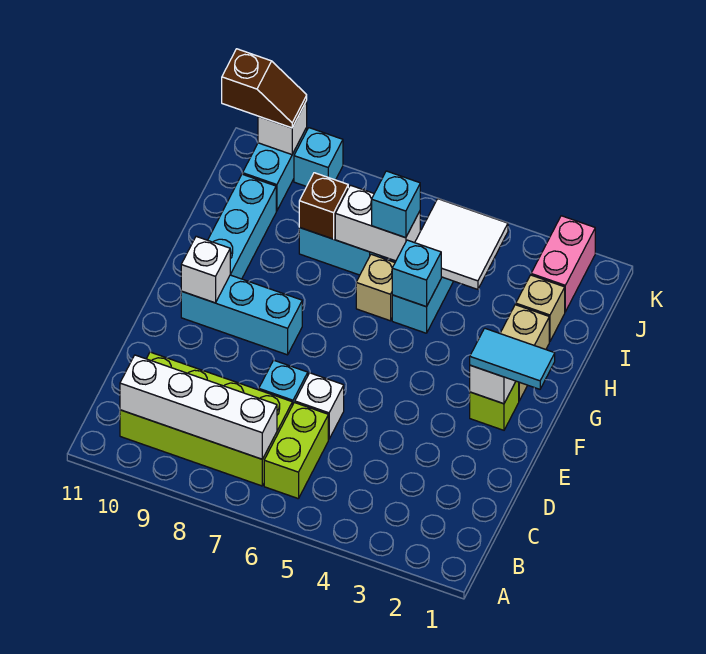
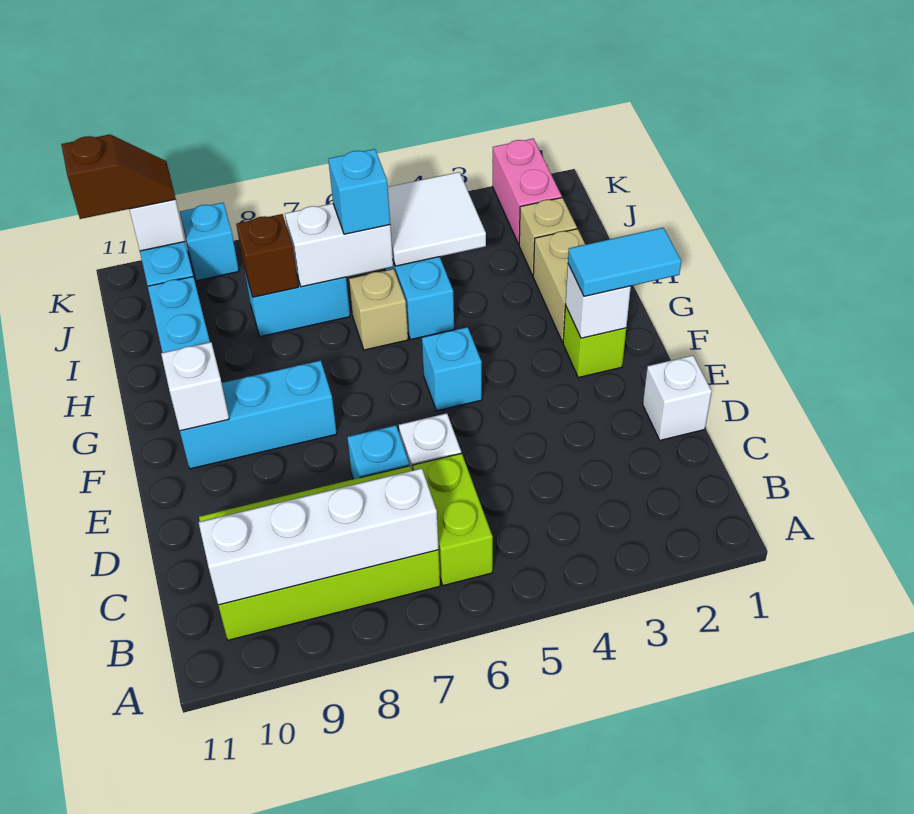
none -> white brick D1 level 1
cyan brick H5 level 2 -> cyan brick F5 level 1

